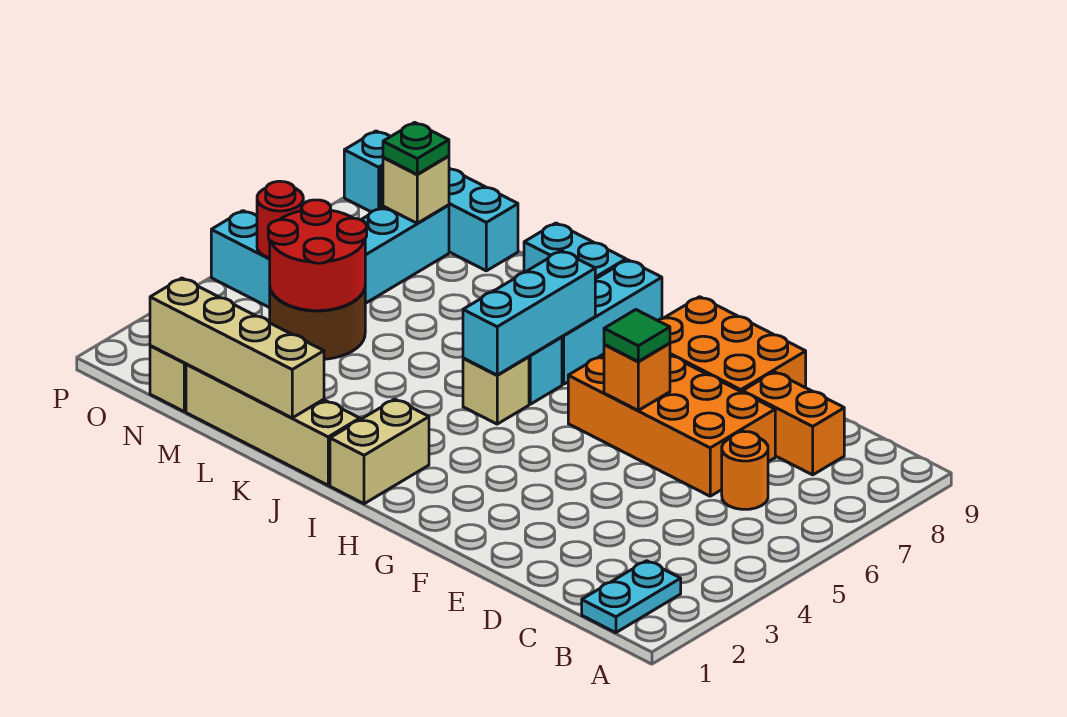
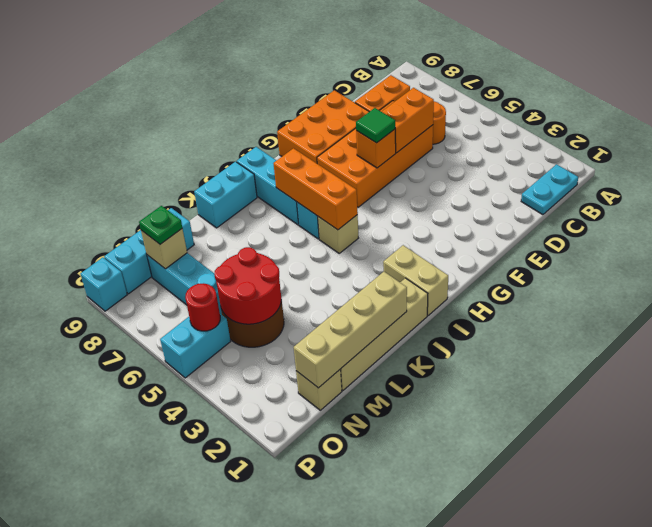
cyan plate B1:B2 level 1 -> cyan plate B1:C1 level 1
none -> orange brick D6:E6 level 2
cyan brick I5:I7 level 2 -> orange brick I5:I7 level 2

